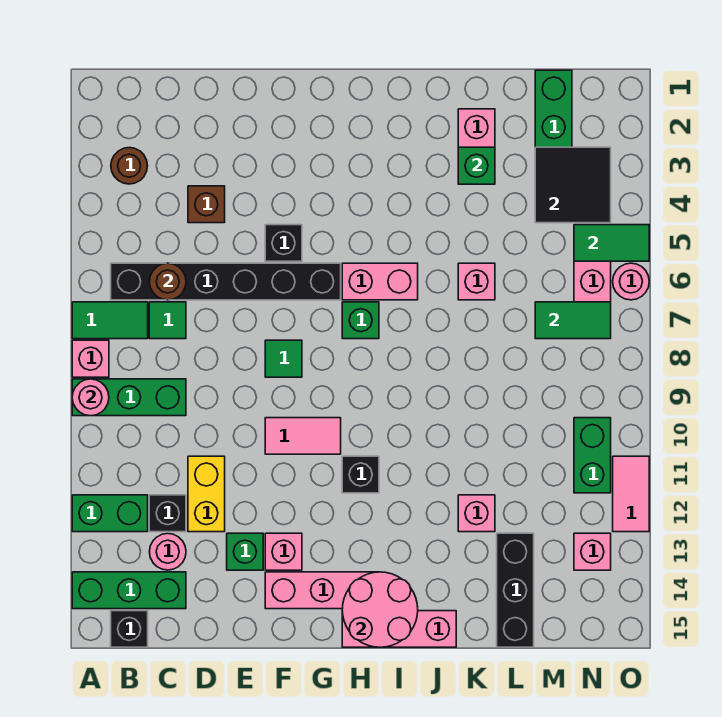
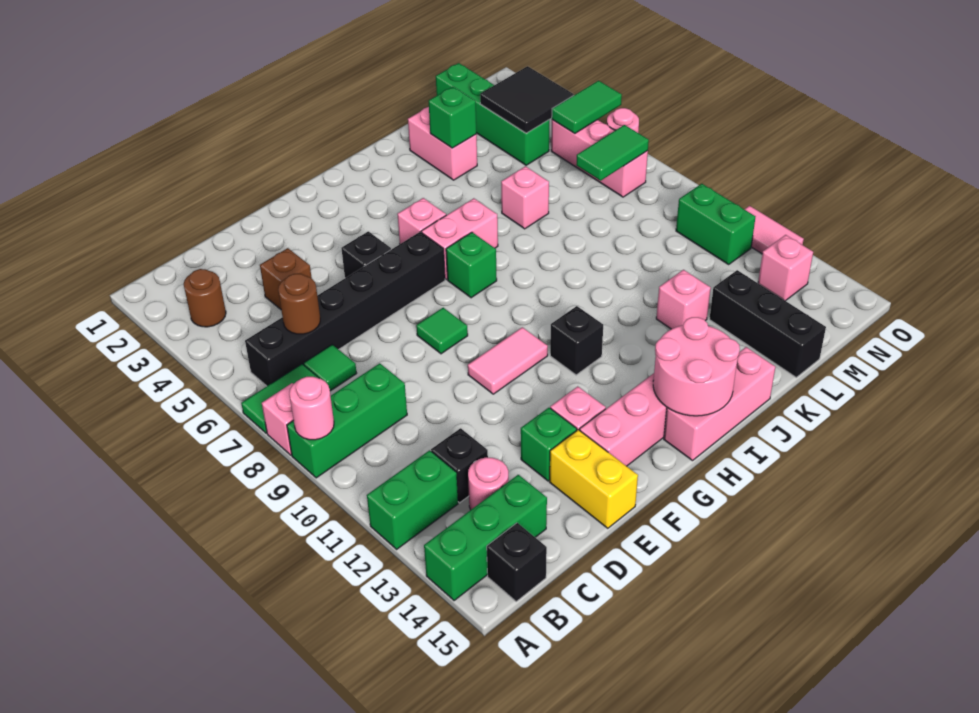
yellow brick D11:D12 level 1 -> yellow brick E14:E15 level 1
none -> pink brick H5 level 1

